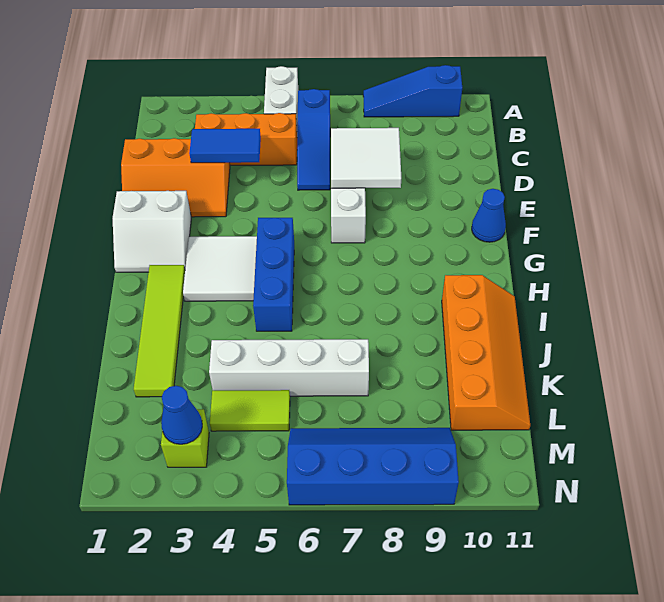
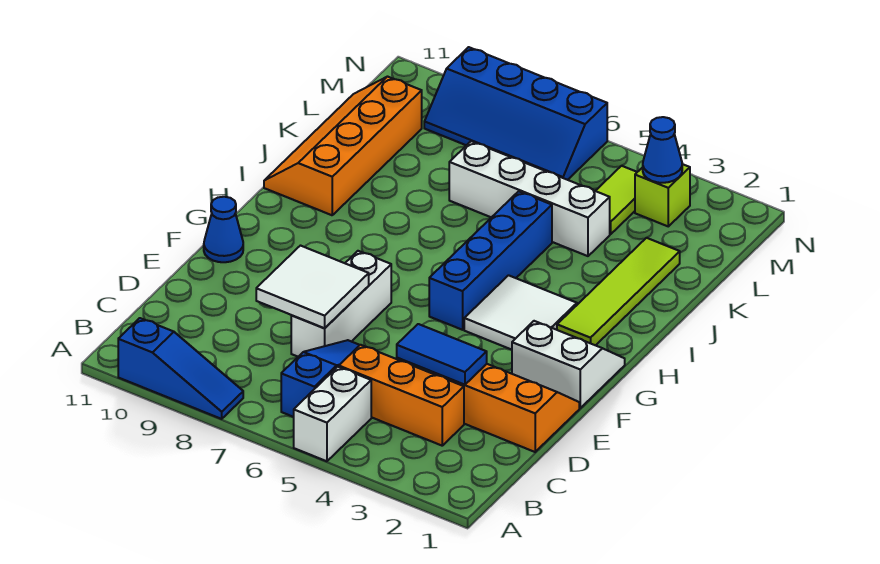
blue brick G5:I5 level 1 -> blue brick G5:J5 level 1
lime tile L4:L5 level 1 -> lime tile L4:M4 level 1

